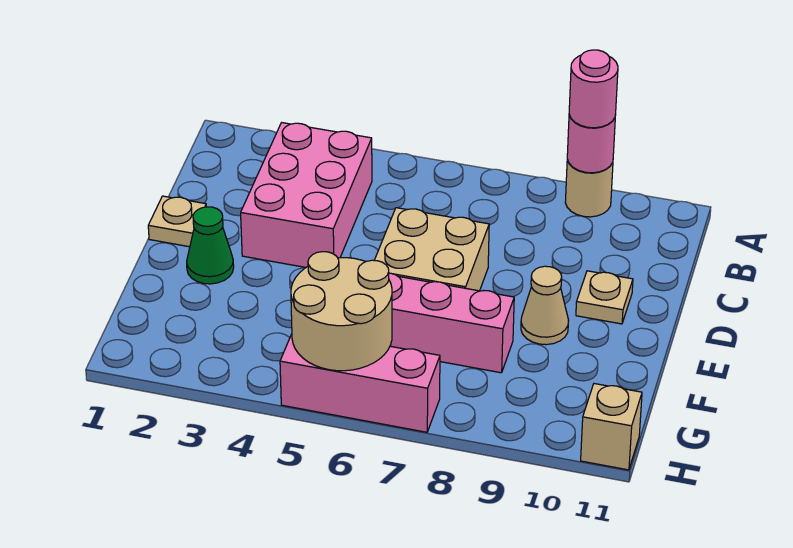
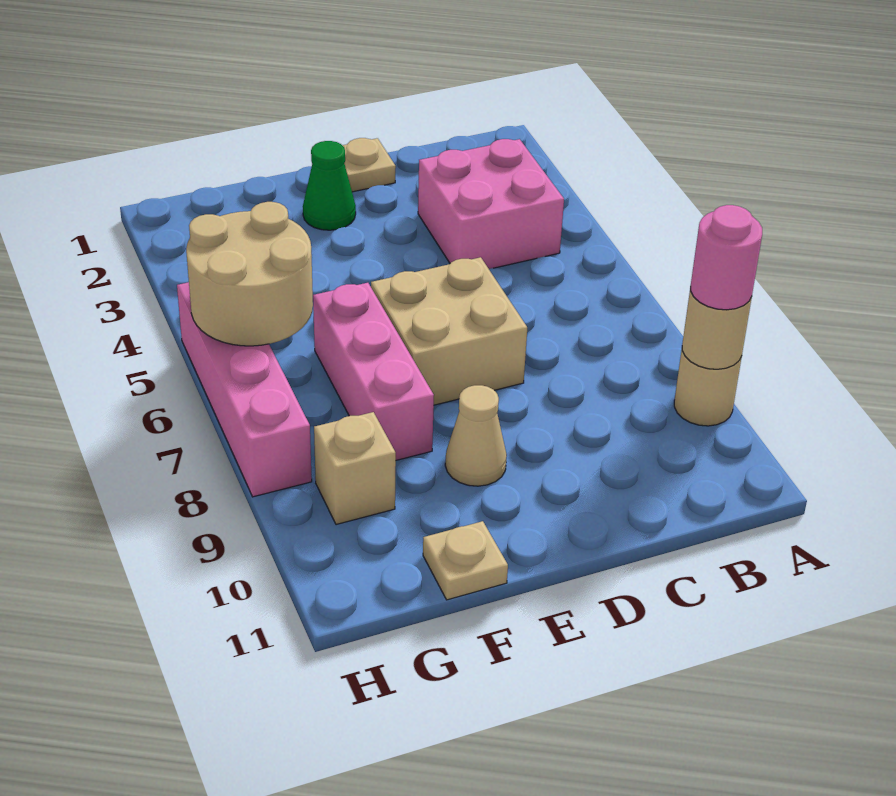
pink round brick A9 level 2 -> tan round brick A9 level 2
pink brick B3:D4 level 1 -> pink brick B3:C4 level 1
tan plate D10 level 1 -> tan plate F11 level 1
pink brick H5:H7 level 1 -> pink brick H5:H8 level 1
tan brick H11 level 1 -> tan brick G9 level 1

